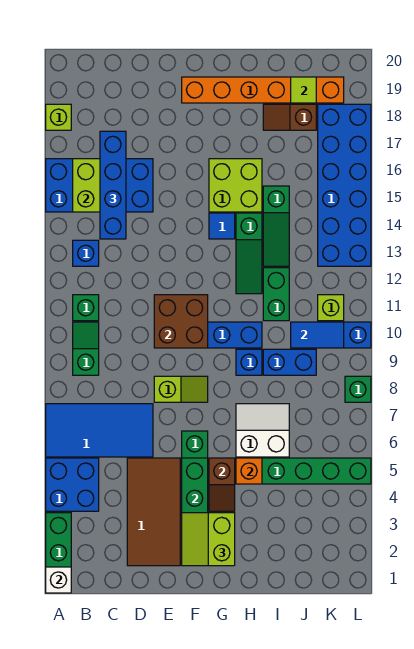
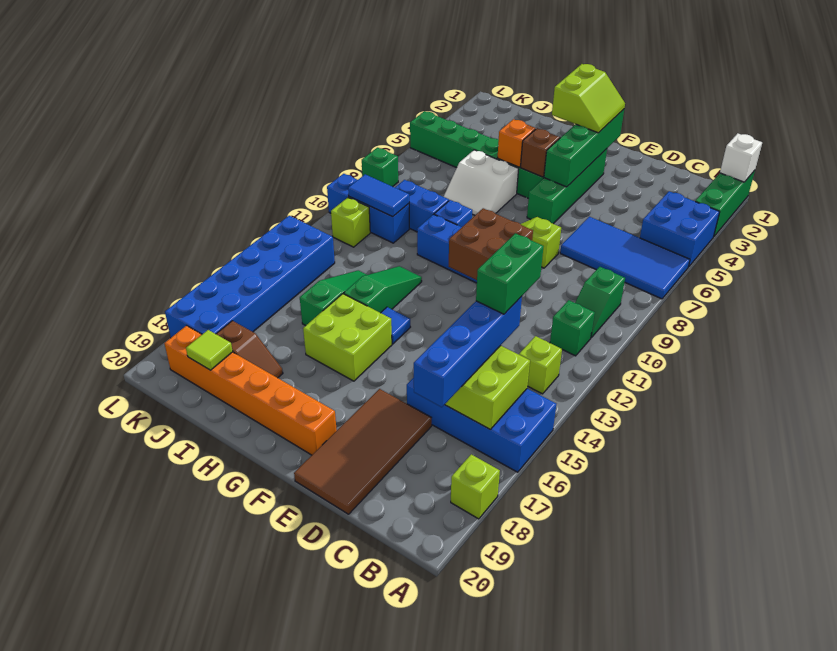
blue brick B13 level 1 -> lime brick B13 level 1
brown tile D2:E5 level 1 -> brown tile D17:E20 level 1
green brick I11:I12 level 1 -> green brick C13:C14 level 4

